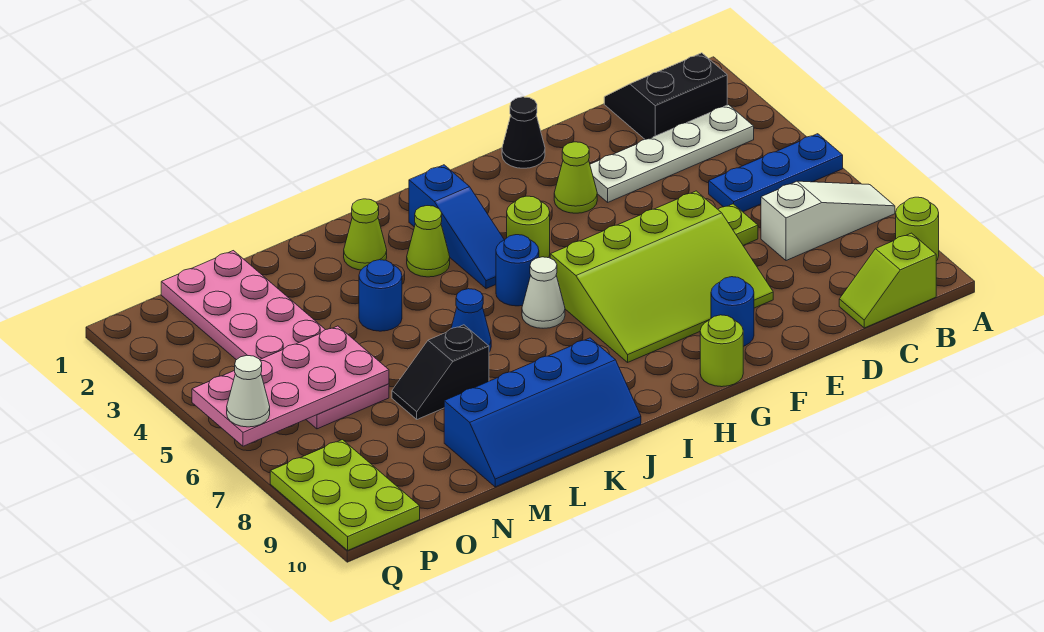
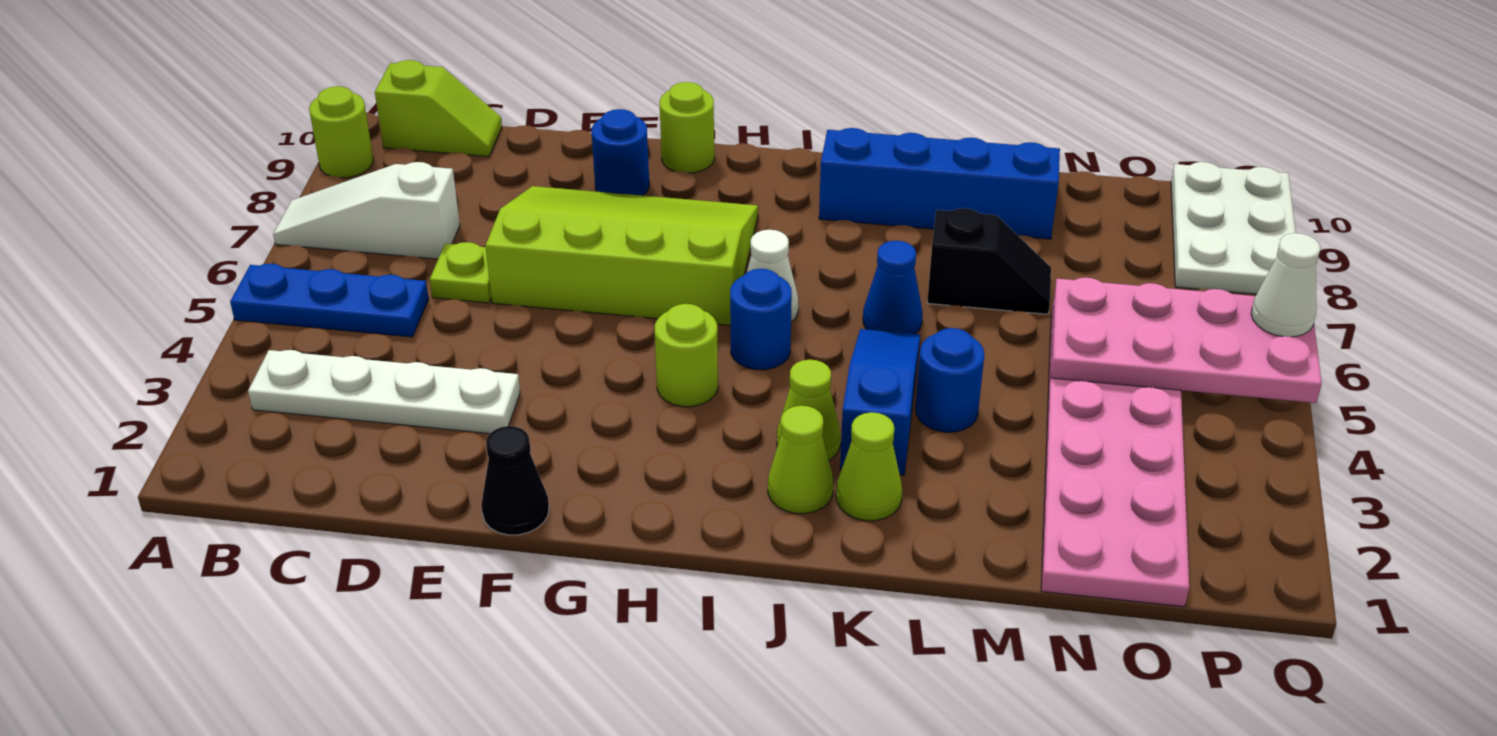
black slope B1:C2 level 1 top 2 -> none
lime cone F3 level 1 -> lime cone J2 level 1
blue slope I2:I4 level 1 top 2 -> blue slope K3:K5 level 1 top 3
lime plate P8:Q10 level 1 -> white plate P8:Q10 level 1

